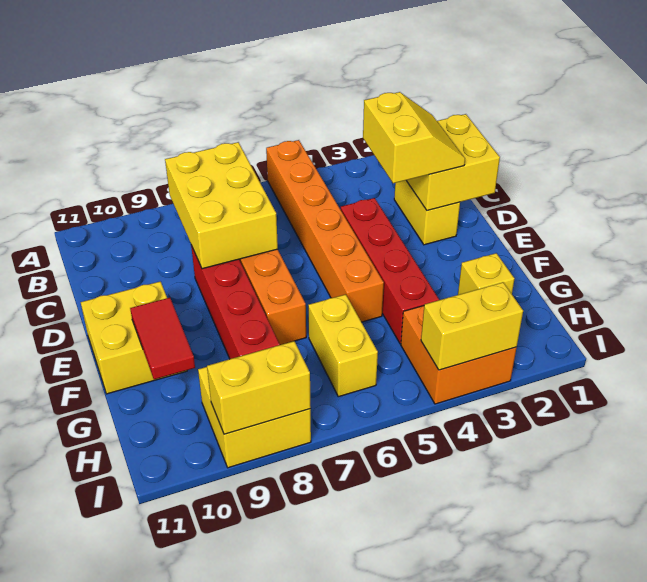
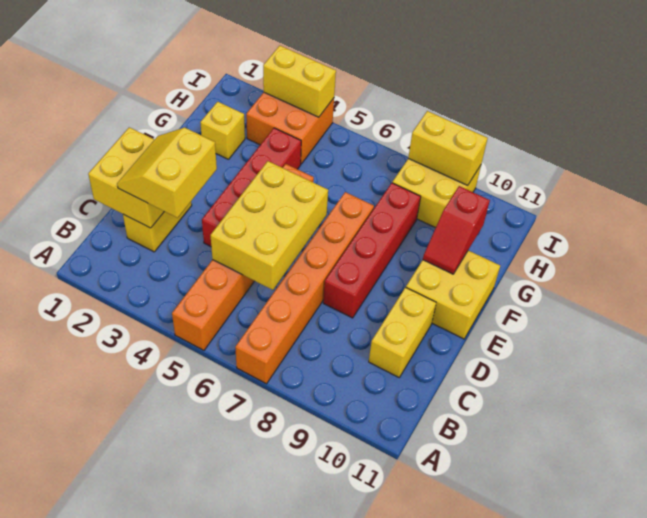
yellow brick B7:D8 level 2 -> yellow brick C5:E6 level 2
red tile F10:G10 level 2 -> red slope F10:G10 level 2 top G
yellow brick G6:H6 level 1 -> yellow brick C10:D10 level 1

